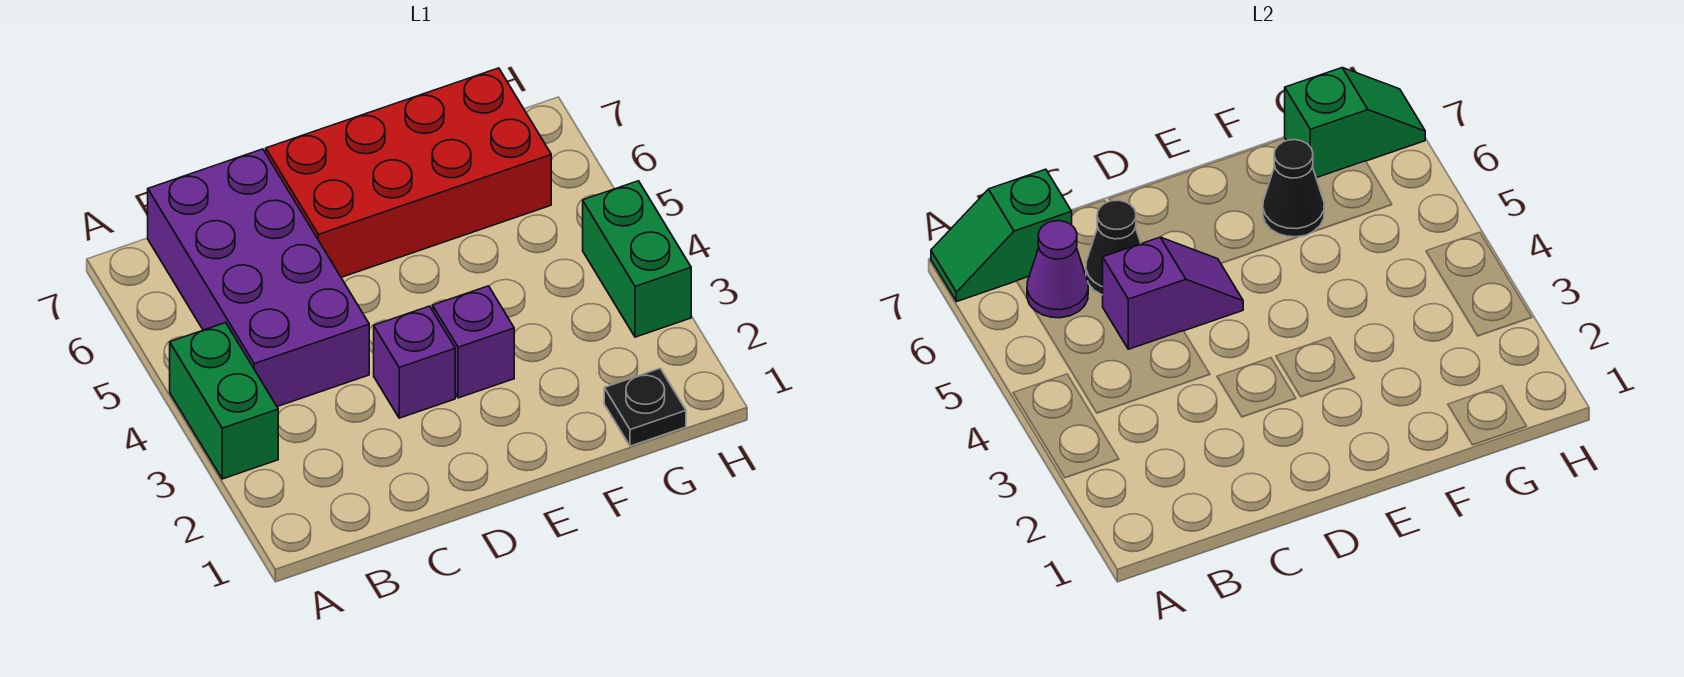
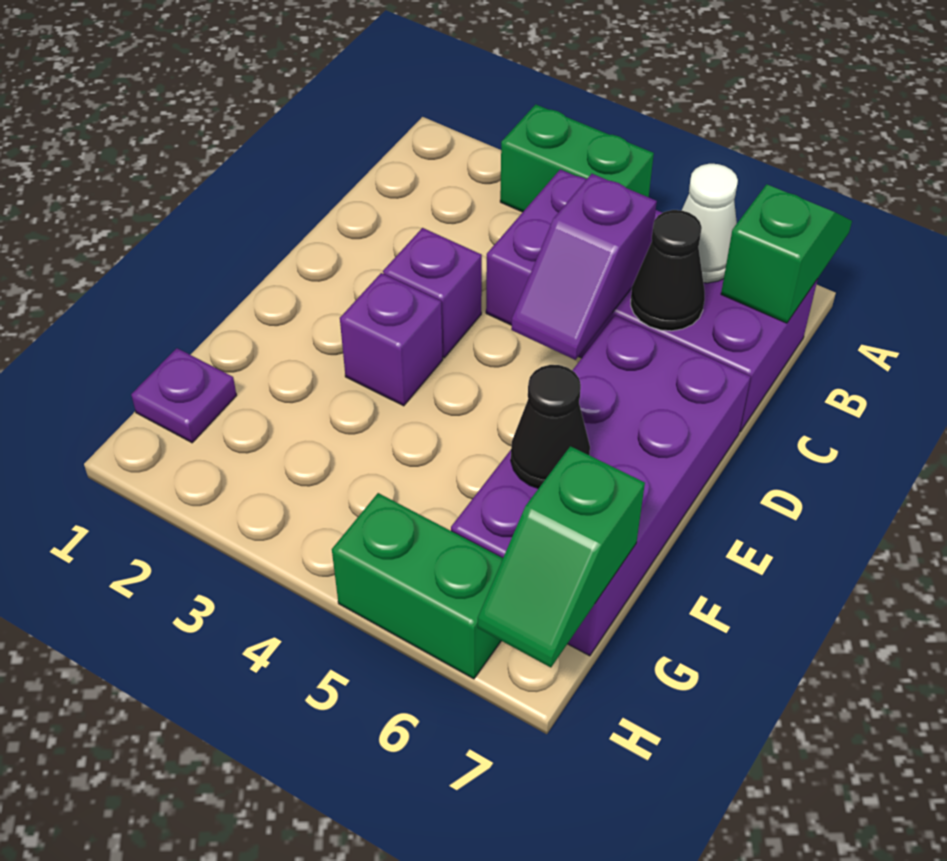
purple cone B6 level 2 -> white cone B6 level 2
red brick D6:G7 level 1 -> purple brick D6:G7 level 1
black plate G1 level 1 -> purple plate G1 level 1
green brick H3:H4 level 1 -> green brick H5:H6 level 1

